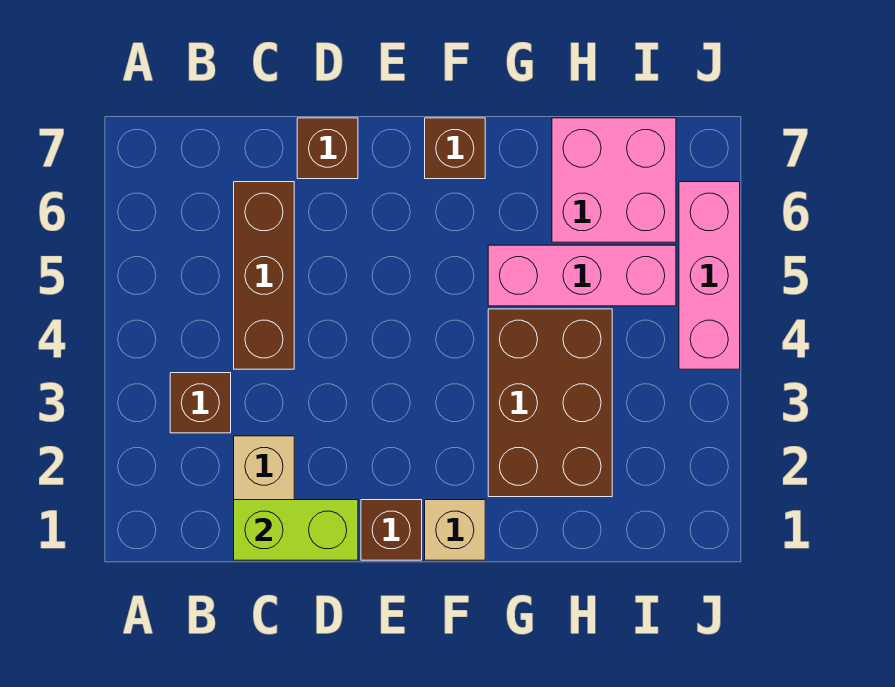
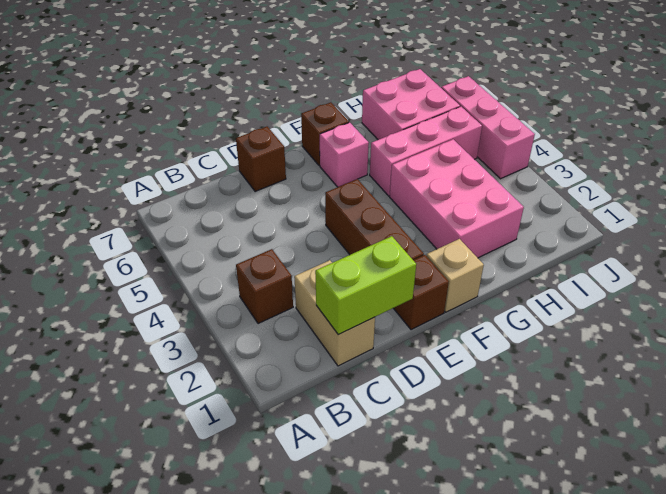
brown brick C4:C6 level 1 -> brown brick E2:E4 level 1
none -> pink brick F6 level 1
brown brick G2:H4 level 1 -> pink brick G2:H4 level 1

